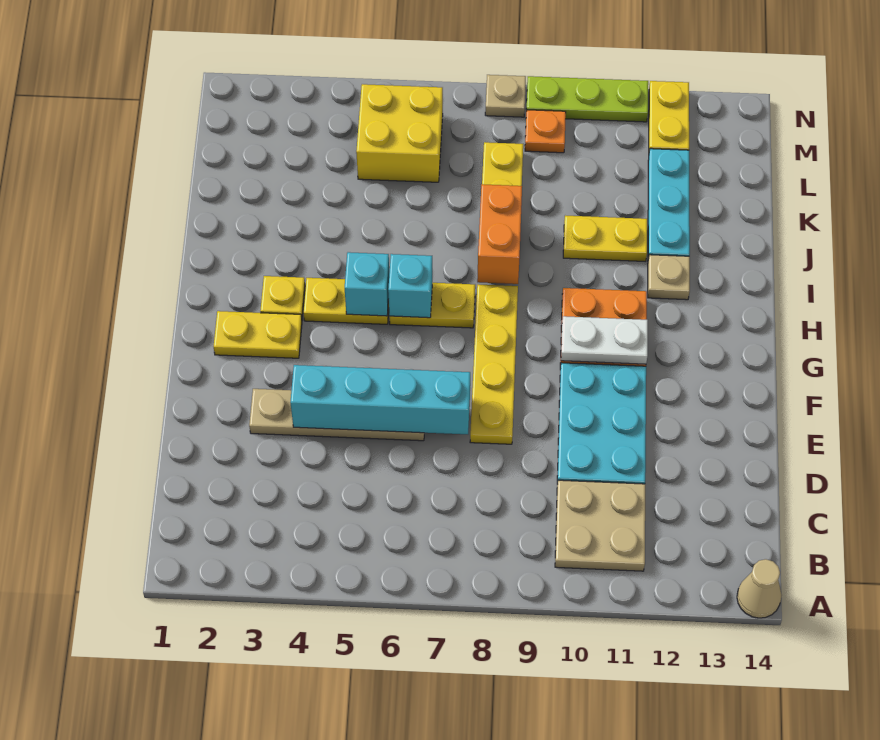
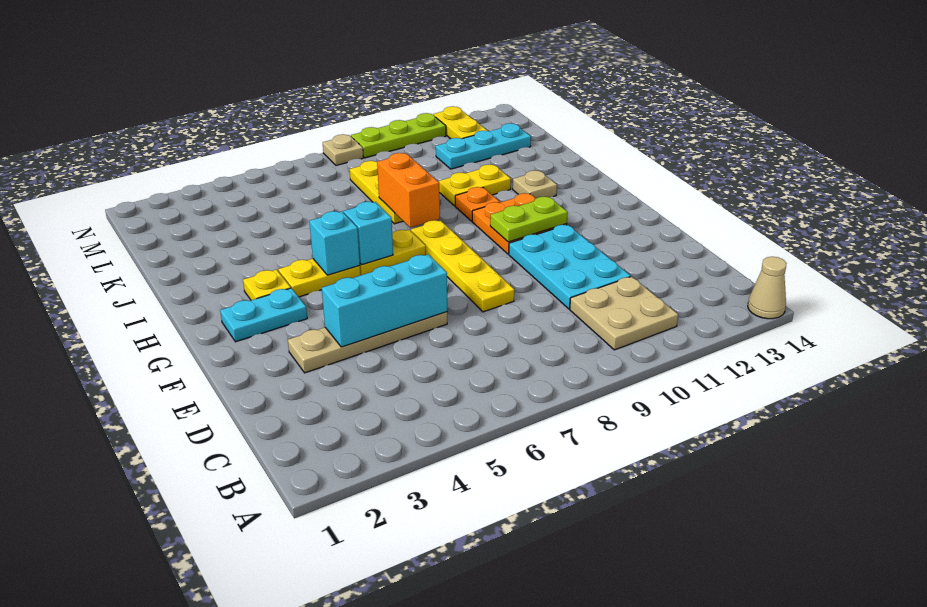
cyan brick E4:E7 level 2 -> cyan brick E4:E6 level 2
yellow plate G2:G3 level 1 -> cyan plate G2:G3 level 1
white plate G10:G11 level 2 -> lime plate G10:G11 level 2
cyan plate J12:L12 level 1 -> cyan plate L11:L13 level 1
yellow brick L5:M6 level 1 -> none
orange plate M9 level 1 -> orange plate I10 level 1

